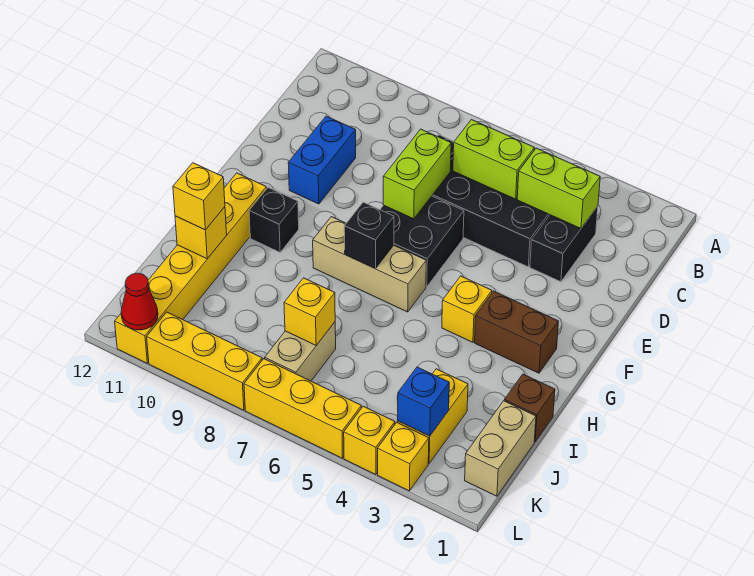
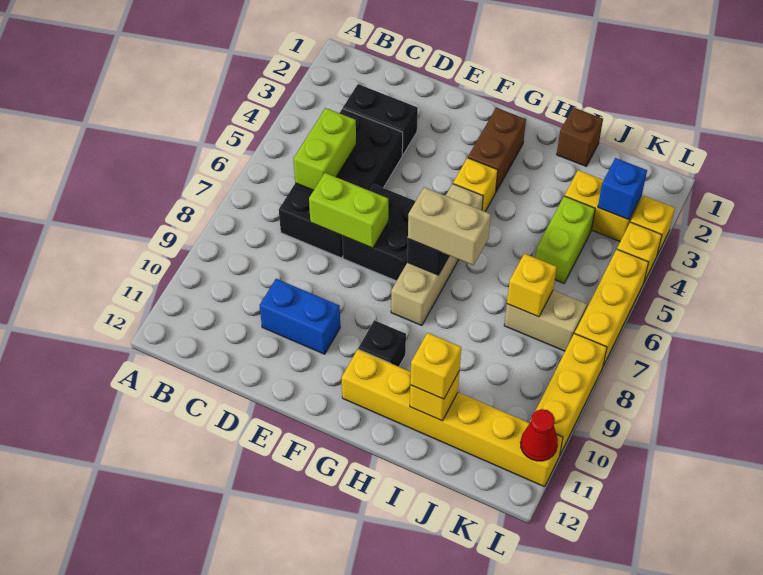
lime brick C3:C4 level 2 -> lime brick J4:J5 level 1
tan brick G6:G8 level 1 -> tan brick G5:G8 level 1
tan brick J1:K1 level 1 -> tan brick G7:H7 level 3

